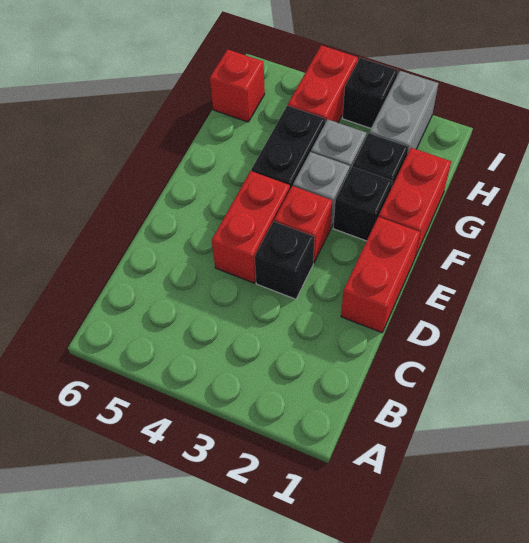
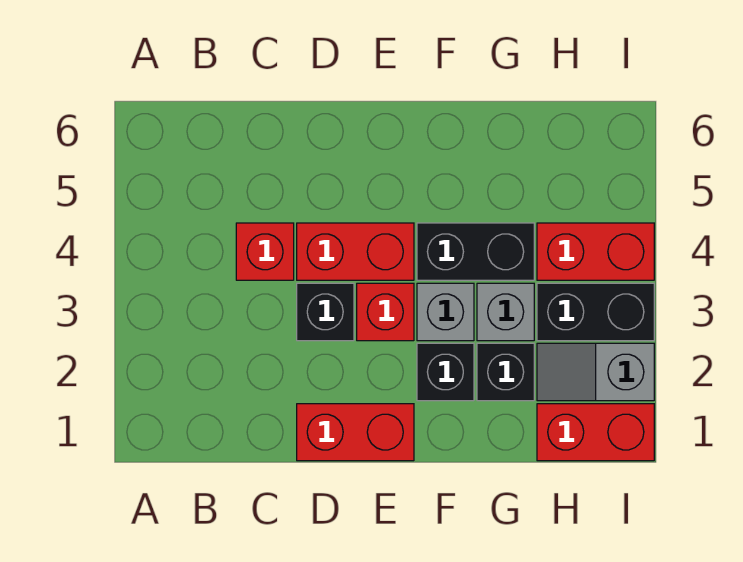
red brick F1:G1 level 1 -> red brick H1:I1 level 1
grey brick H2:I2 level 1 -> grey slope H2:I2 level 1 top I
red brick H6 level 1 -> red brick C4 level 1
black brick I3 level 1 -> black brick H3:I3 level 1

